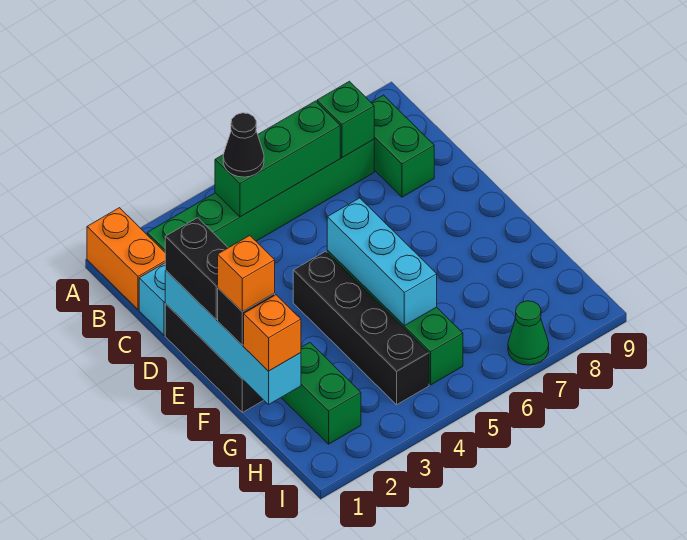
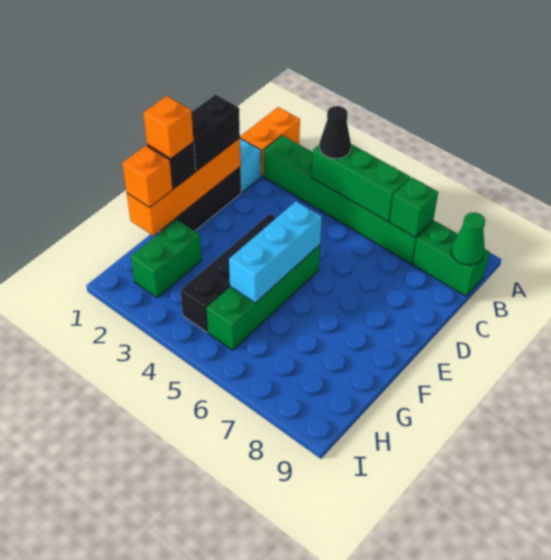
green brick B8:C8 level 1 -> green brick B8:B9 level 1
cyan brick D1:G1 level 2 -> orange brick D1:G1 level 2
green cone I7 level 1 -> green cone B9 level 2

